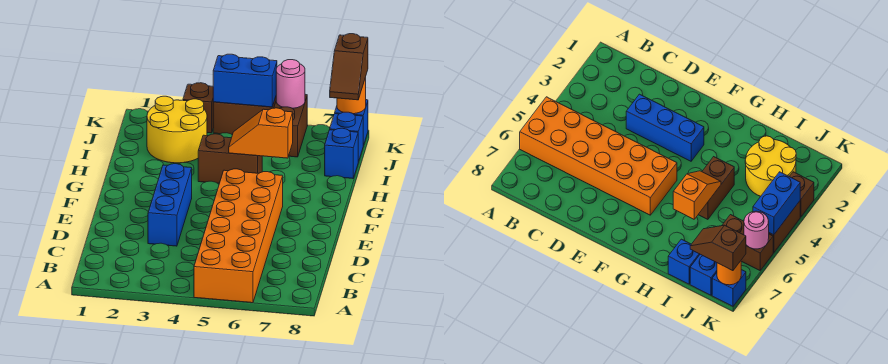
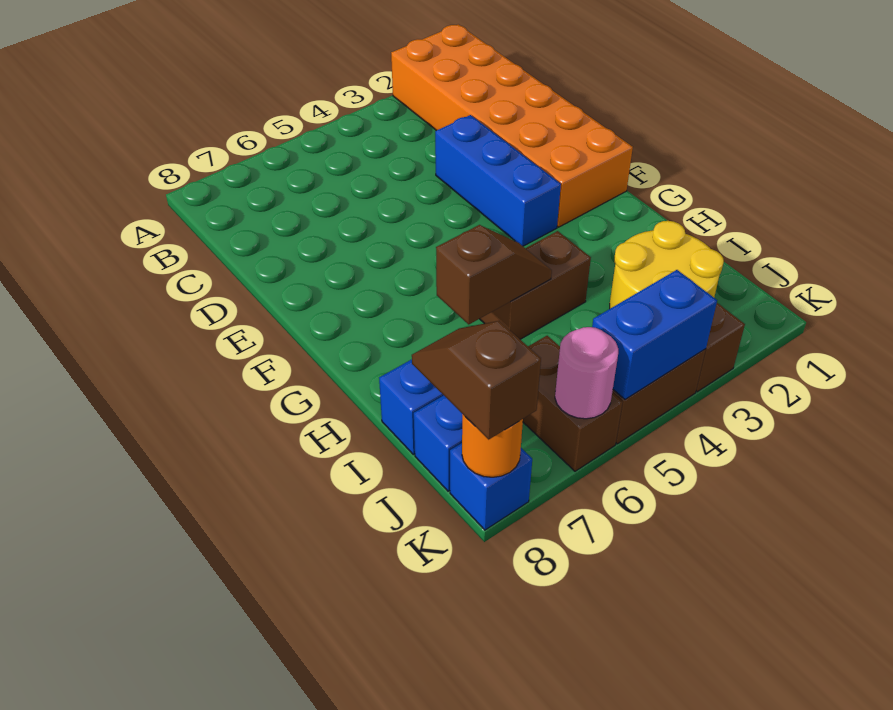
orange brick A5:F6 level 1 -> orange brick A1:F2 level 1
orange slope H5:H6 level 2 top 6 -> brown slope H5:H6 level 2 top 6

